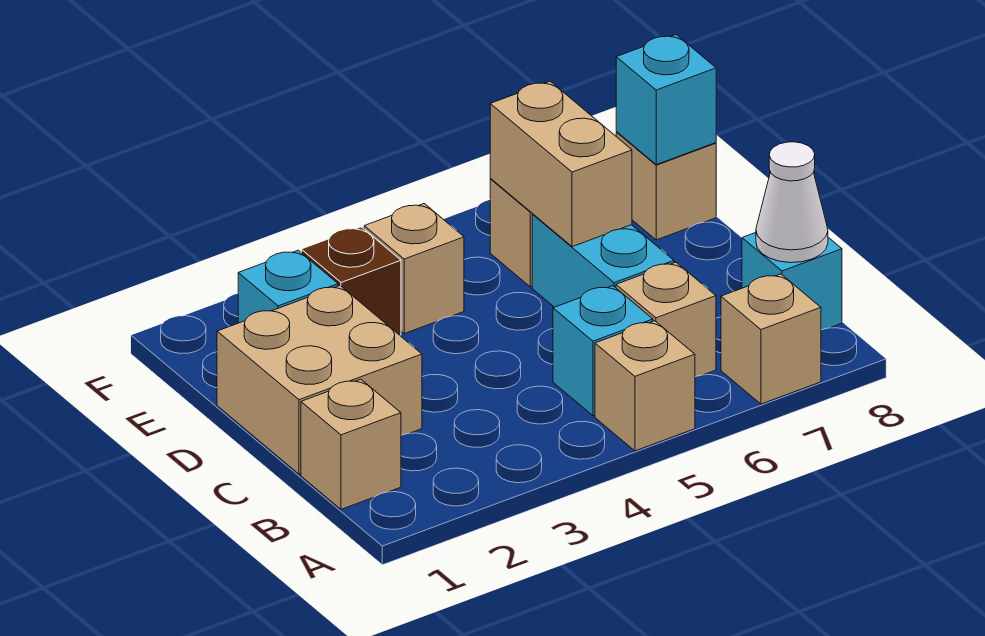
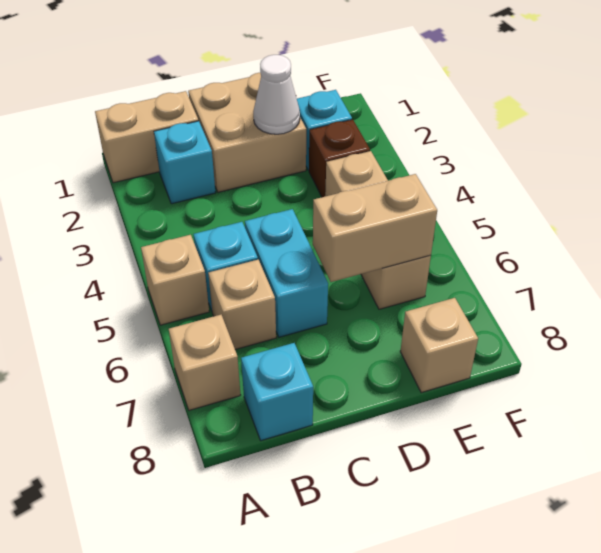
tan brick B1 level 1 -> tan brick A1:B1 level 1
white cone B8 level 2 -> white cone D2 level 2
cyan brick C6:D6 level 1 -> cyan brick C5:C6 level 1
cyan brick E8 level 2 -> cyan brick B2 level 1

